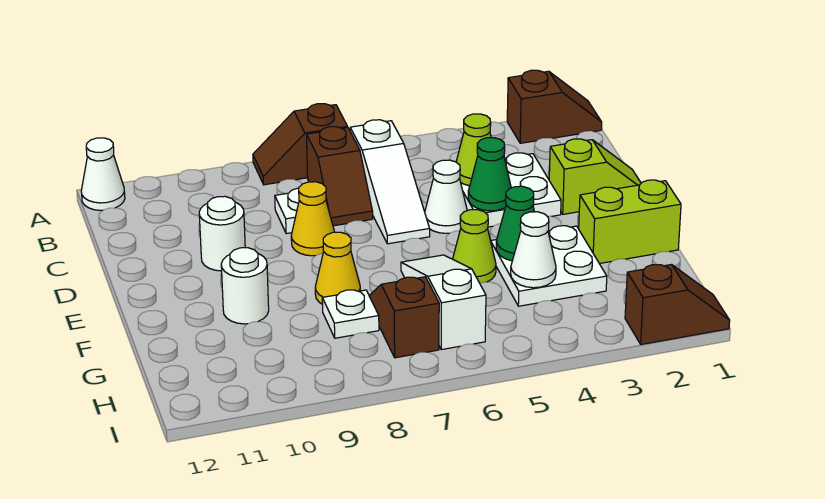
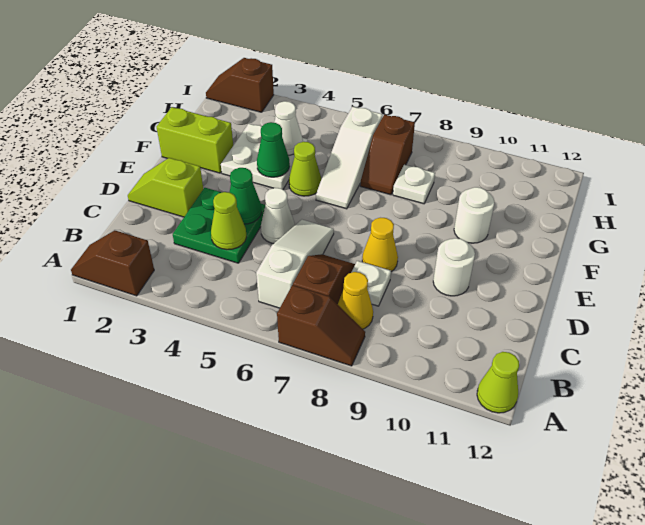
white cone A12 level 1 -> lime cone A12 level 1
white plate C3:D4 level 1 -> green plate C3:D4 level 1
yellow cone F8 level 1 -> yellow cone B8 level 1

